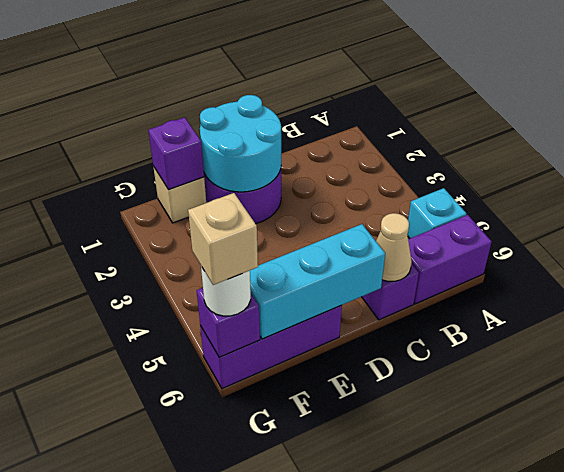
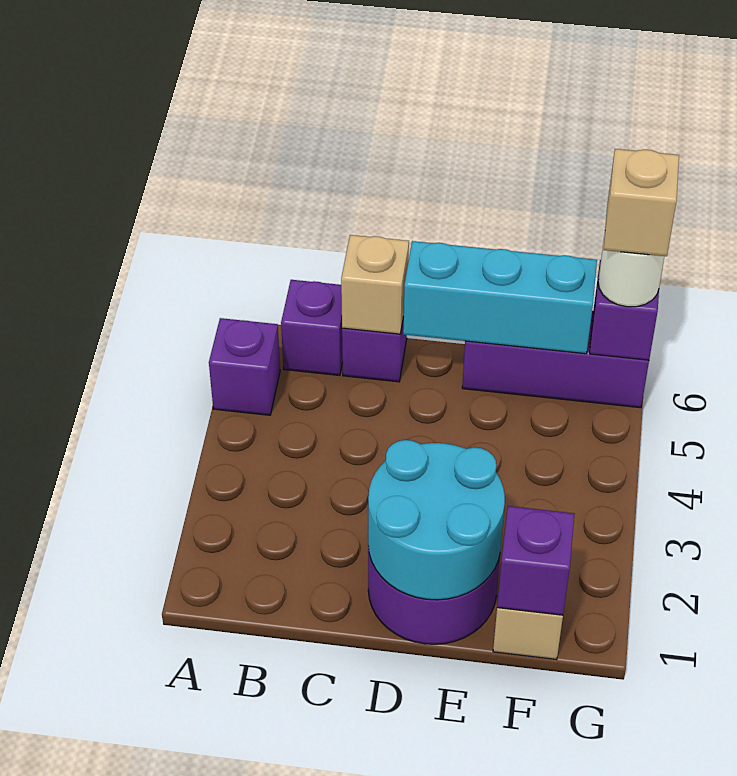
cyan brick A5 level 1 -> purple brick A5 level 1
purple brick A6:B6 level 1 -> purple brick B6 level 1
tan cone C6 level 2 -> tan brick C6 level 2

